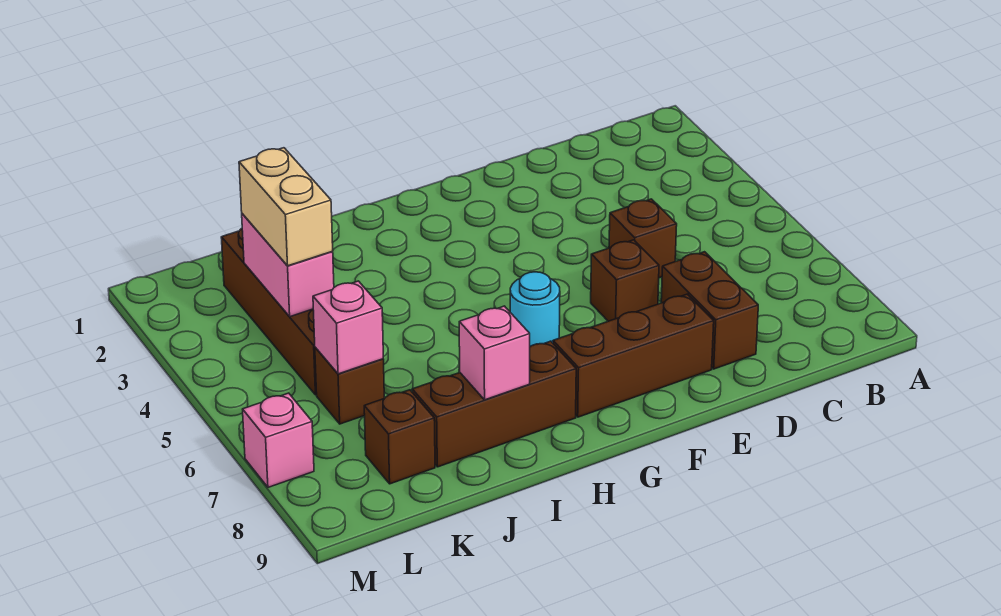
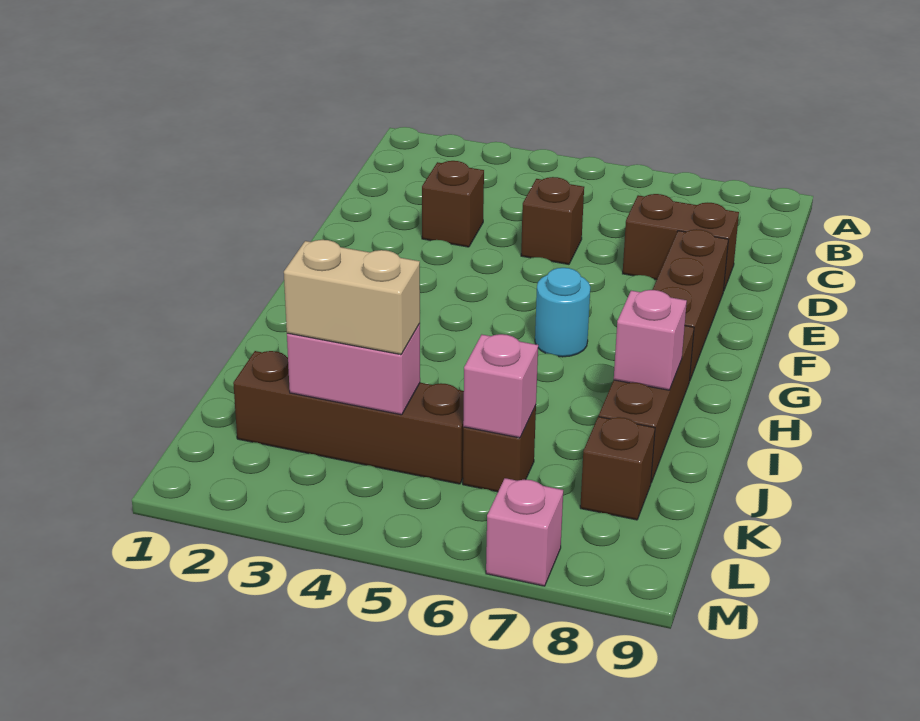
brown brick E6 level 1 -> brown brick D3 level 1

